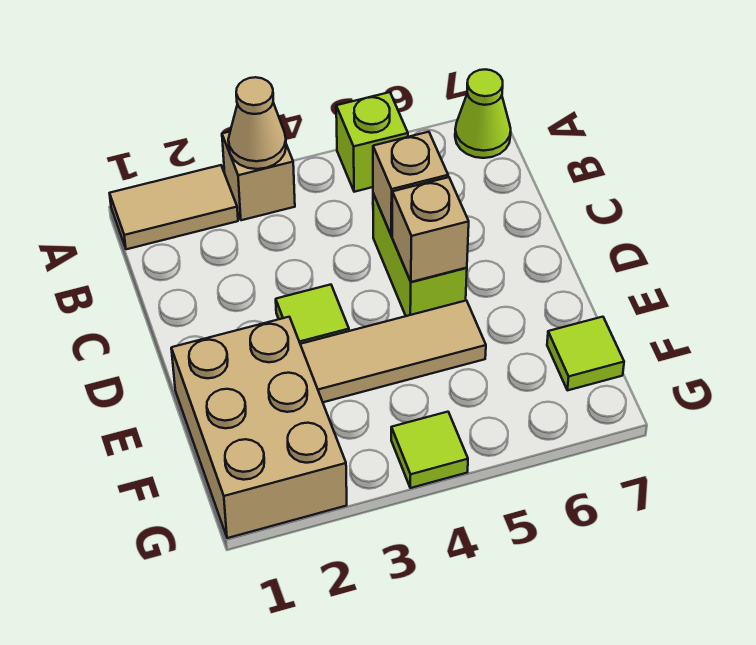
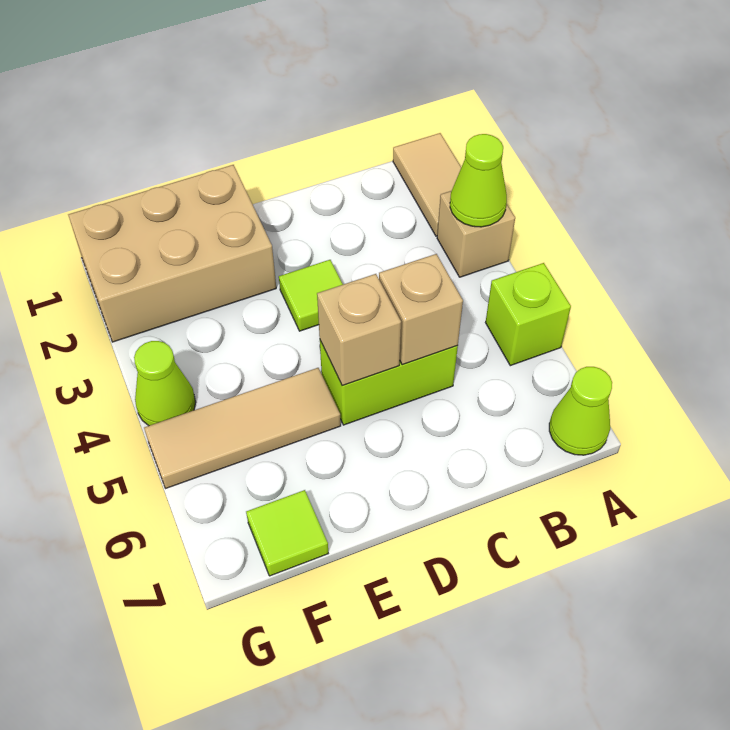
tan cone A3 level 2 -> lime cone A3 level 2
tan tile E3:E5 level 1 -> tan tile E5:G5 level 1
lime tile G4 level 1 -> lime cone G4 level 1

